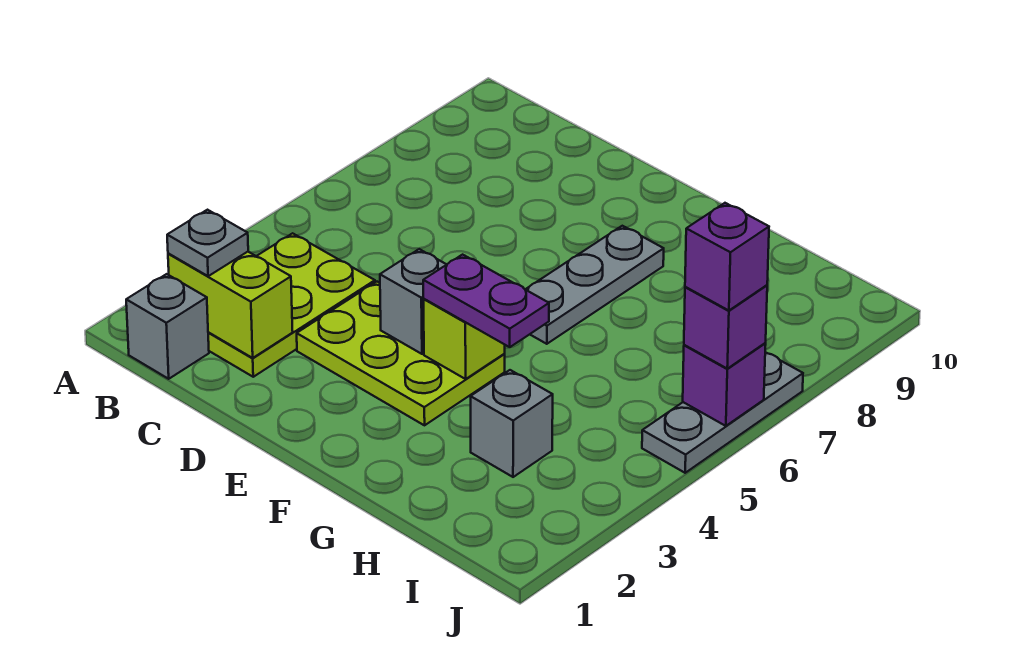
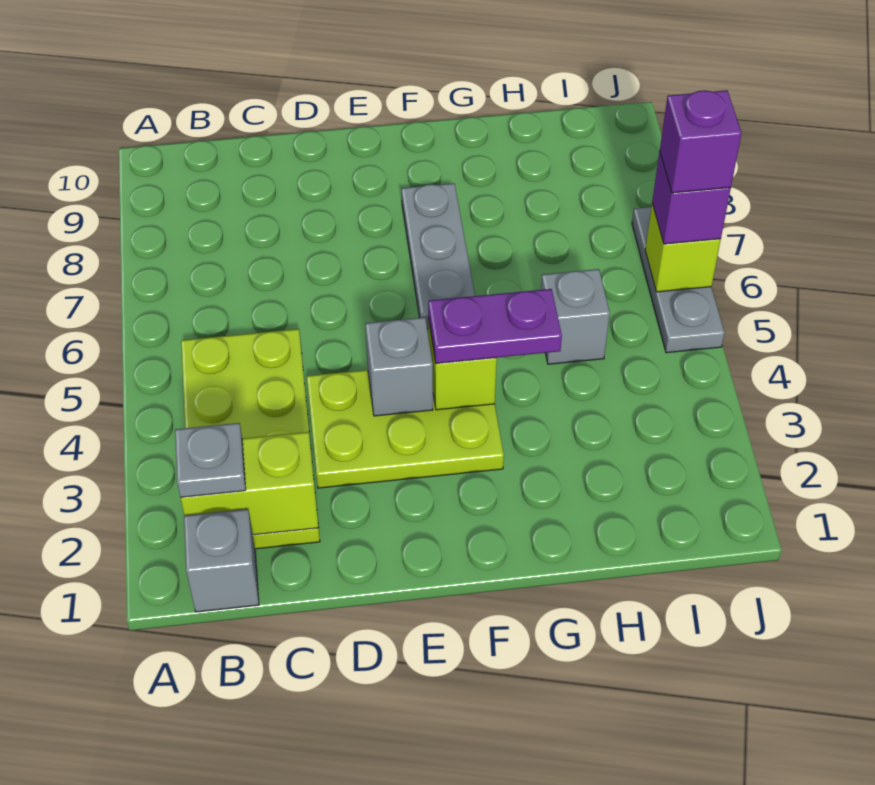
lime plate B2:C4 level 1 -> lime plate B2:C5 level 1
grey brick H3 level 1 -> grey brick H5 level 1
purple brick J6 level 2 -> lime brick J6 level 2

